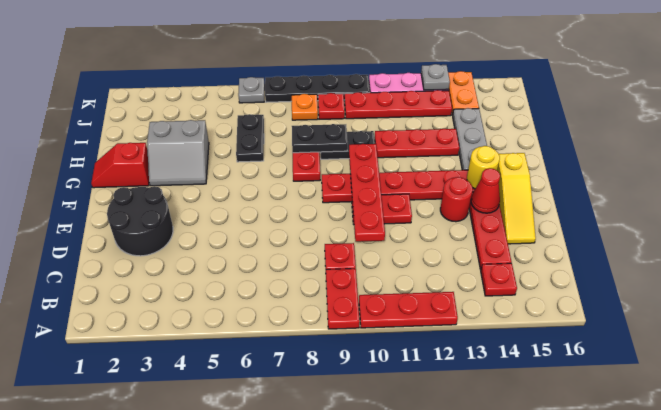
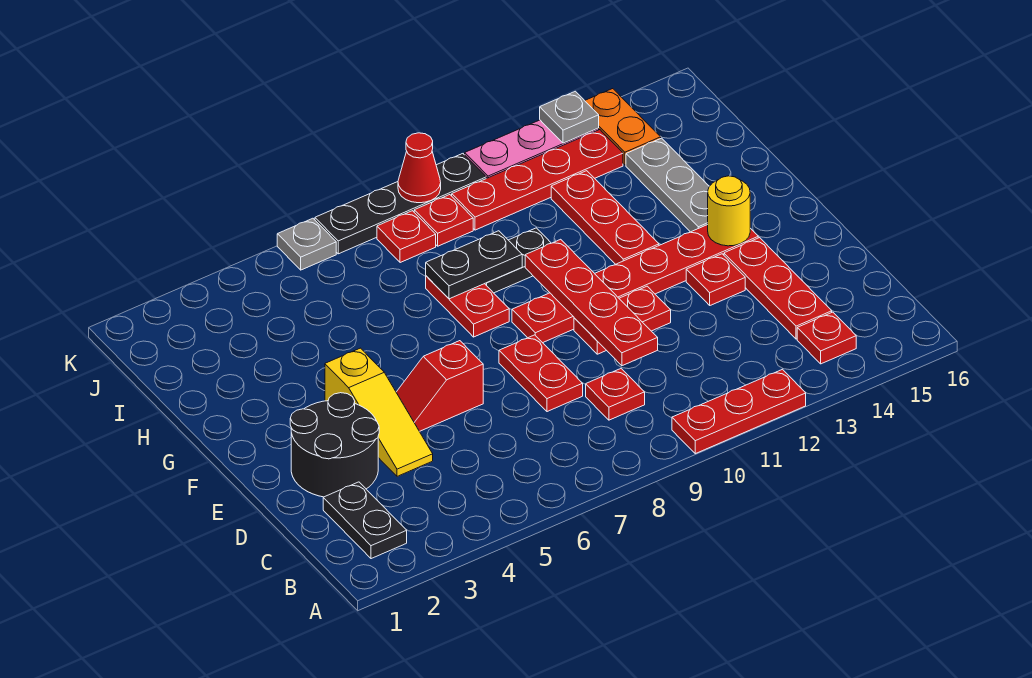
red plate A9:B9 level 1 -> red plate D8:E8 level 1
yellow slope D15:F15 level 1 top F -> yellow slope D4:F4 level 1 top F
red round brick E13 level 1 -> red plate E13 level 1
red cone E14 level 2 -> red cone K9 level 2
red slope G1:G2 level 1 top 2 -> red slope E5:E6 level 1 top 6
grey slope G3:H4 level 1 top H -> none
black plate H6:I6 level 1 -> black plate B2:C2 level 1
red plate H11:H13 level 1 -> red plate G12:I12 level 1
orange plate J8 level 1 -> red plate J8 level 1

